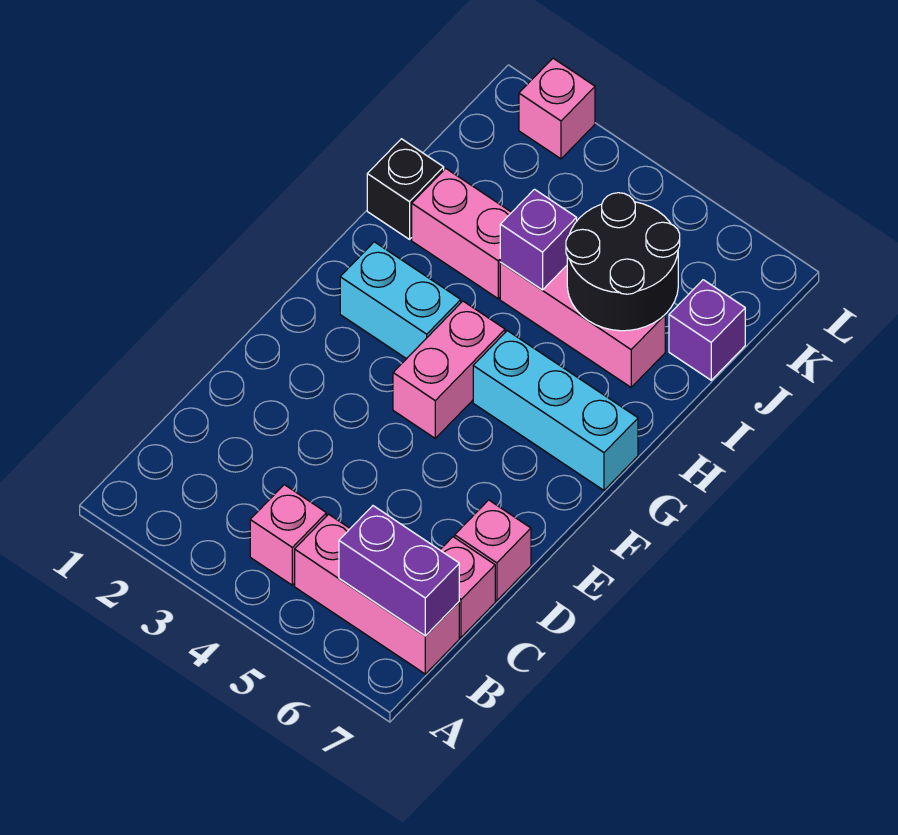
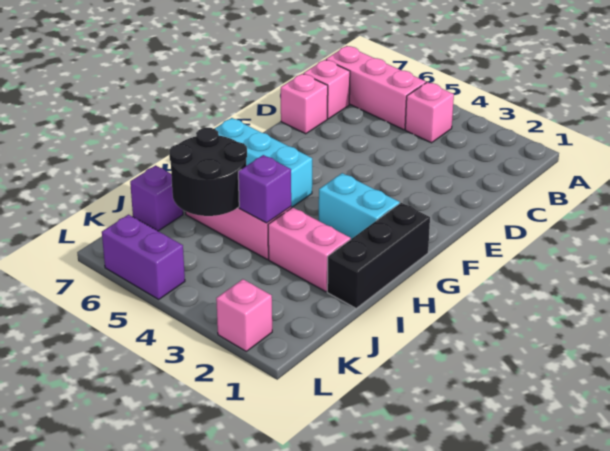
purple brick B6:B7 level 2 -> purple brick L5:L6 level 1
pink brick F4:G4 level 1 -> none
black brick I1 level 1 -> black brick G1:I1 level 1

